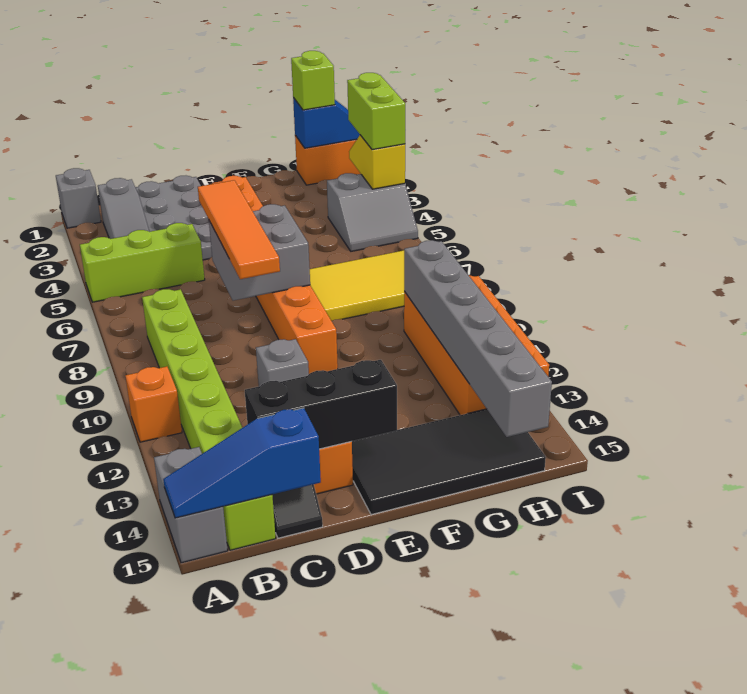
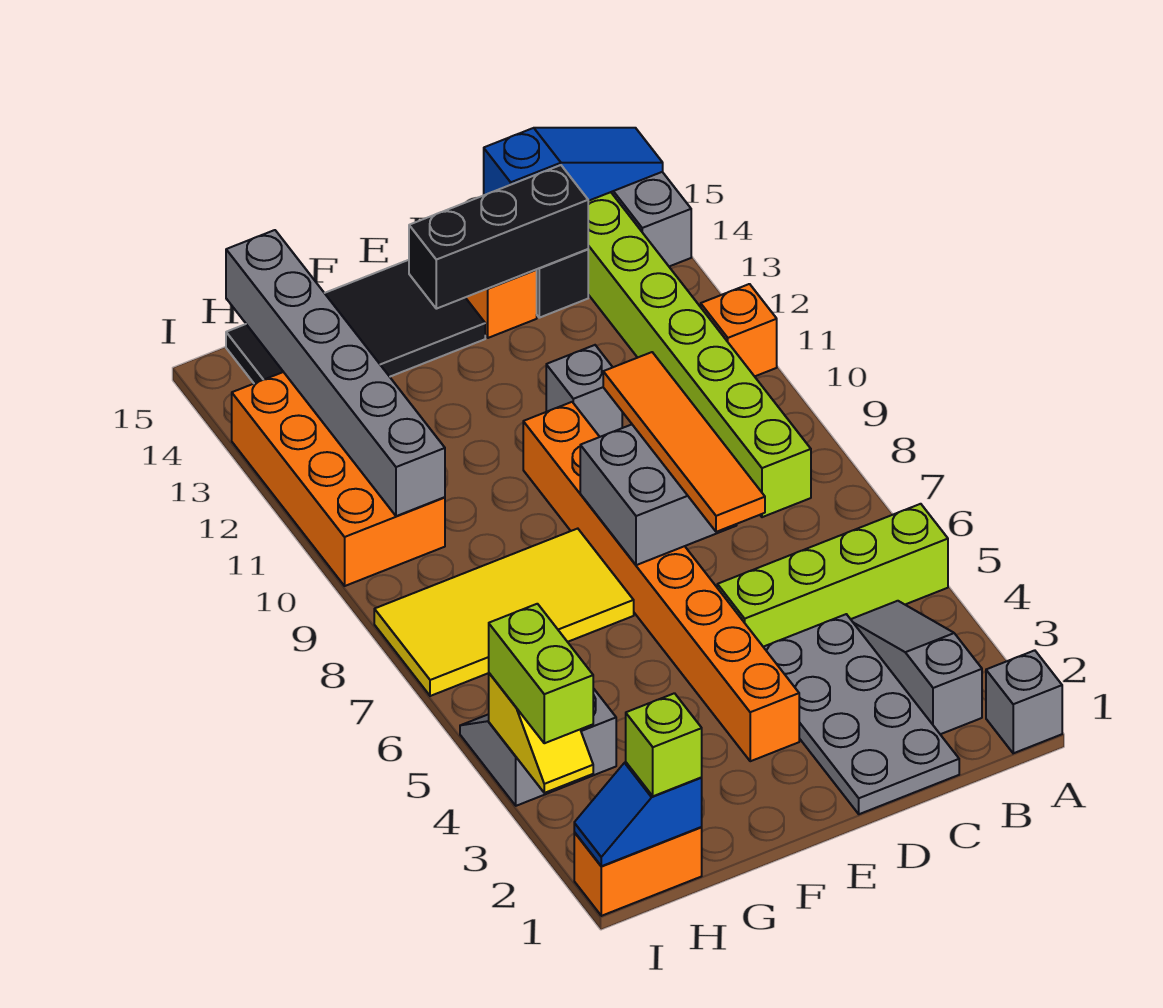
lime brick A5:C5 level 1 -> lime brick A5:D5 level 1

